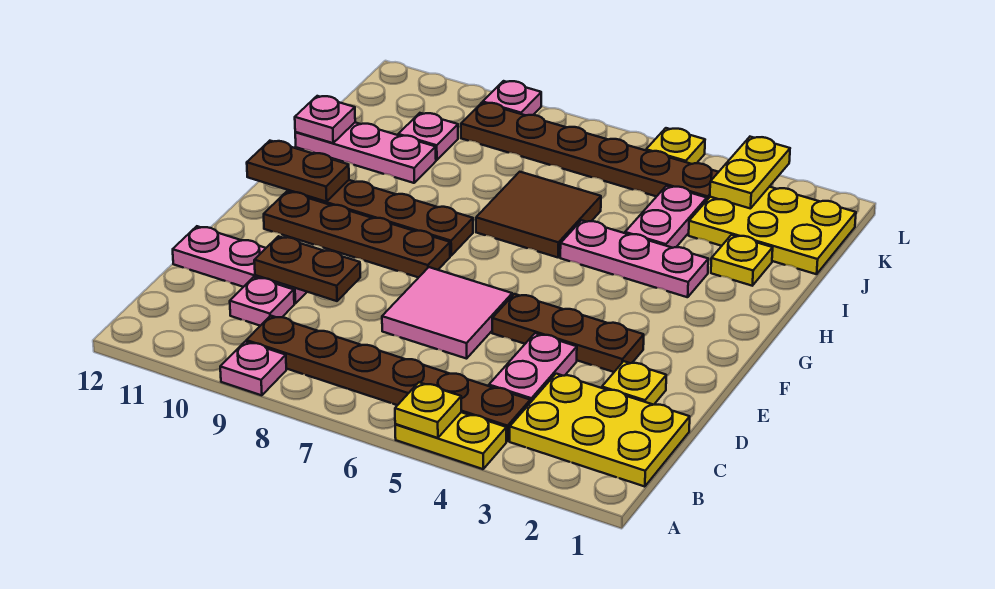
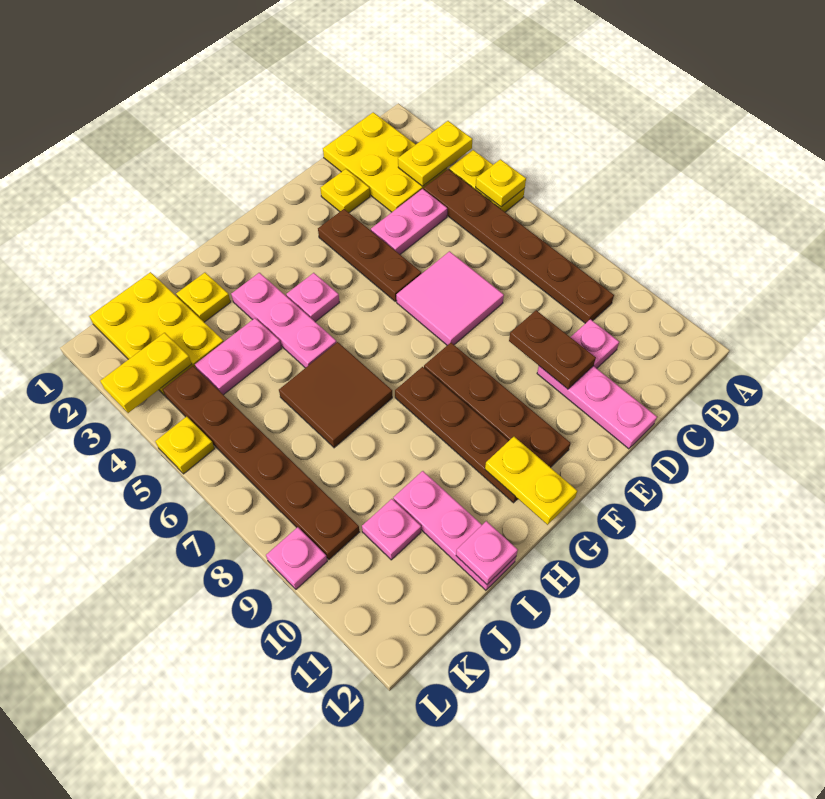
none -> yellow plate A3:B3 level 2
pink plate A9 level 1 -> pink plate G4 level 1
brown plate G11:G12 level 2 -> yellow plate G11:G12 level 2

